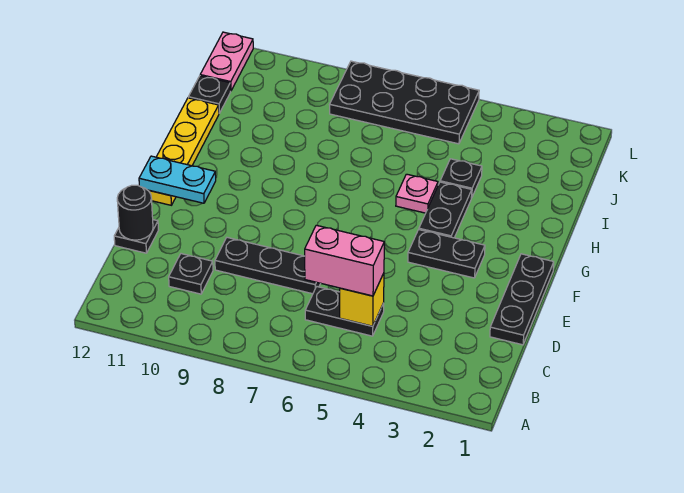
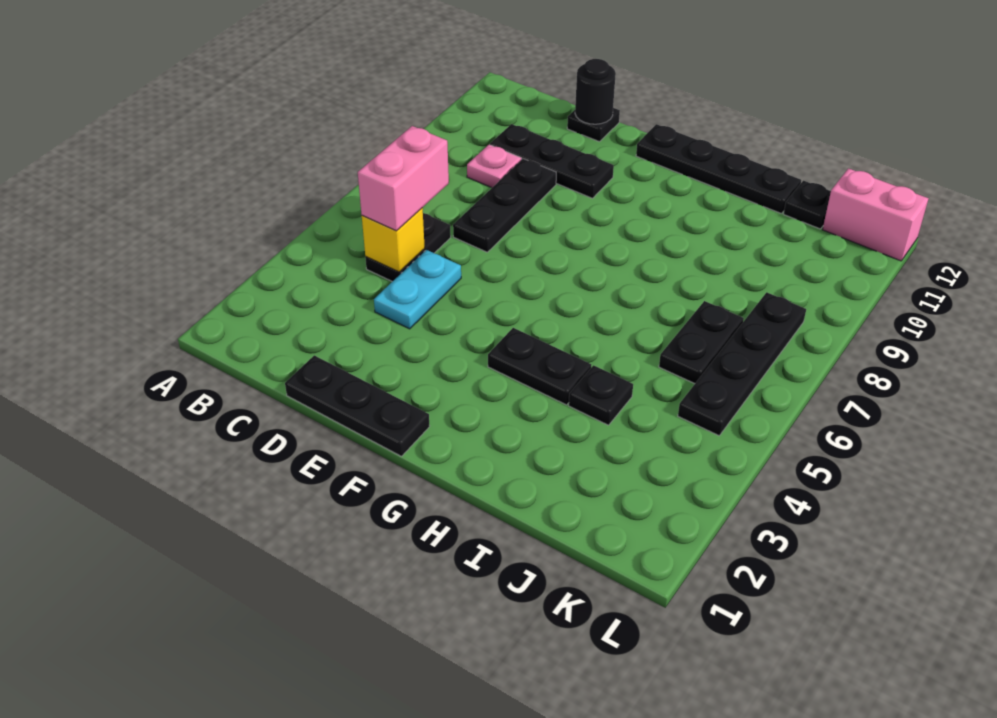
black plate C10 level 1 -> black plate C10:E10 level 1
black plate F3:F4 level 1 -> black plate J6:J7 level 1
cyan plate F11:F12 level 2 -> cyan plate D4:D5 level 1
yellow plate F12:I12 level 1 -> black plate F12:I12 level 1
pink plate H5 level 1 -> pink plate C9 level 1
black plate K5:L8 level 1 -> black plate K5:K8 level 1
pink plate K12:L12 level 1 -> pink brick K12:L12 level 1

